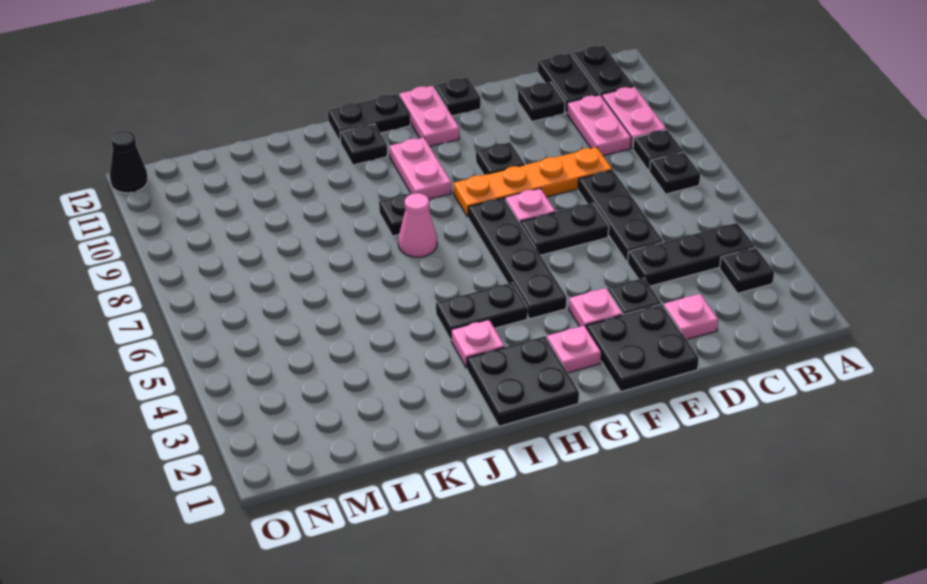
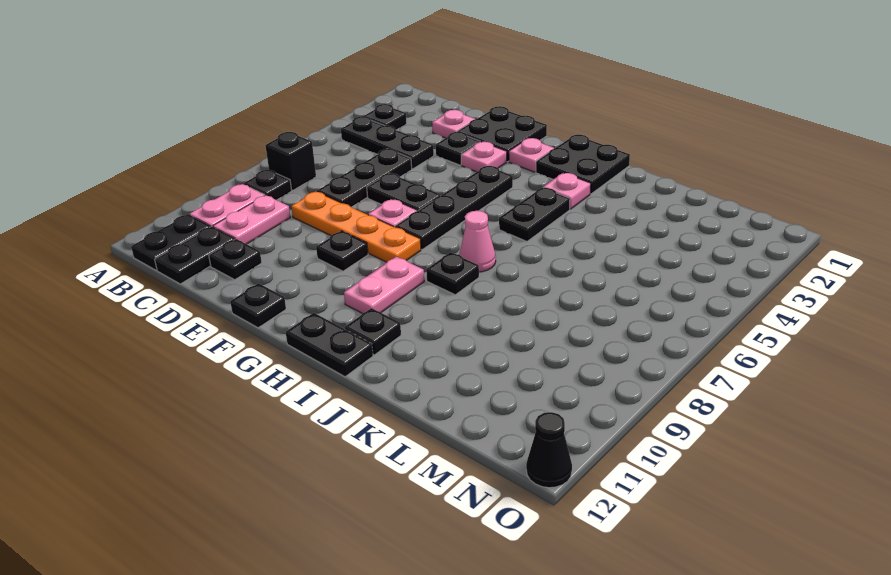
black plate B7 level 1 -> black brick B7 level 1
pink plate G11:G12 level 1 -> none
black plate H4:I4 level 1 -> black plate I4:I5 level 1

